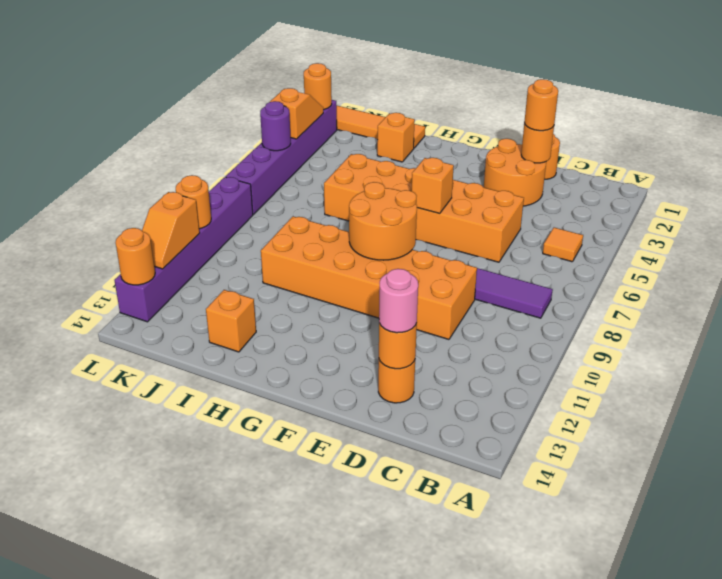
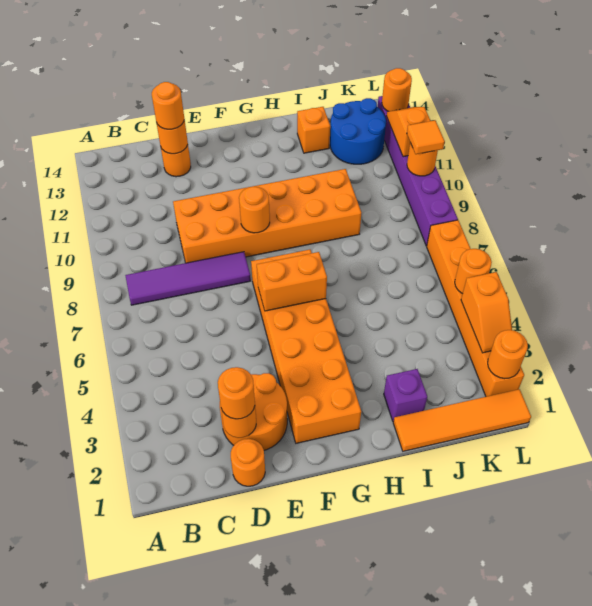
orange tile B5 level 1 -> orange tile L10 level 3
orange brick D5:I6 level 1 -> orange brick F2:G7 level 1
pink round brick D13 level 3 -> orange round brick D13 level 3
orange brick F6 level 2 -> orange brick F6:G6 level 2
orange round brick F8:G9 level 2 -> orange round brick F9 level 2
orange brick I2 level 1 -> purple brick I2 level 1
none -> blue round brick J12:K13 level 1
purple brick L2:L7 level 1 -> orange brick L2:L7 level 1
purple round brick L5 level 2 -> orange round brick L5 level 2

